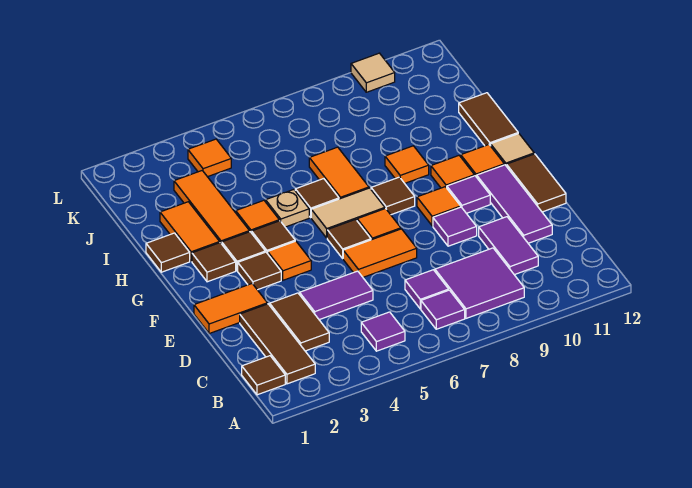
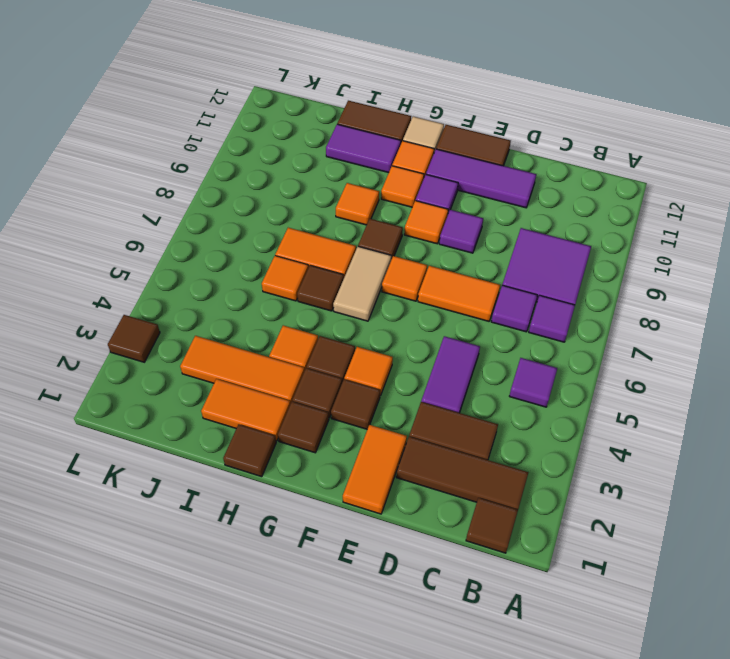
purple tile C10:D10 level 1 -> purple tile H11:I11 level 1
orange tile E6:E7 level 1 -> orange tile D7:E7 level 1
brown tile F6 level 1 -> brown tile L3 level 1
tan plate H5 level 1 -> none
orange tile K4 level 1 -> orange tile I6 level 1
tan tile L10 level 1 -> none

